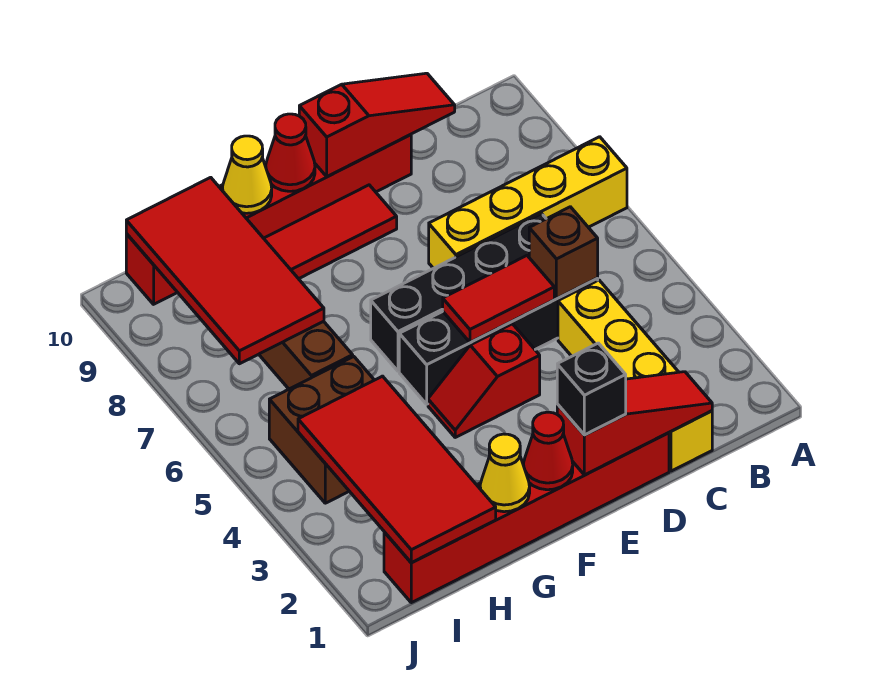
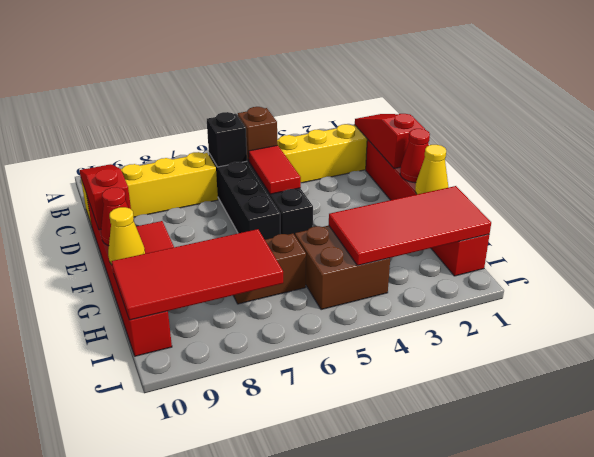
yellow brick A7:D7 level 1 -> yellow brick C7:C10 level 1
black brick E1 level 3 -> black brick C6 level 2
red slope E4:F4 level 1 top E -> none

